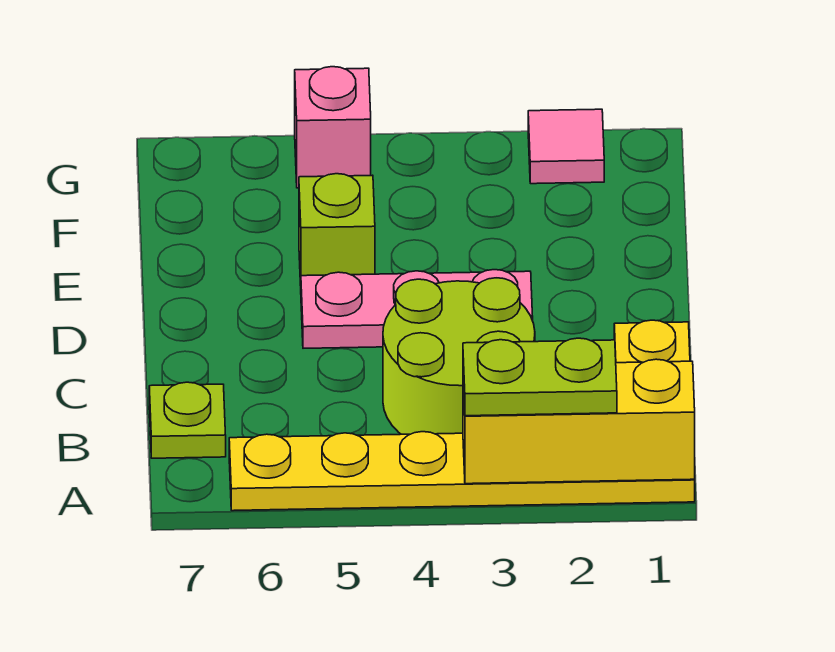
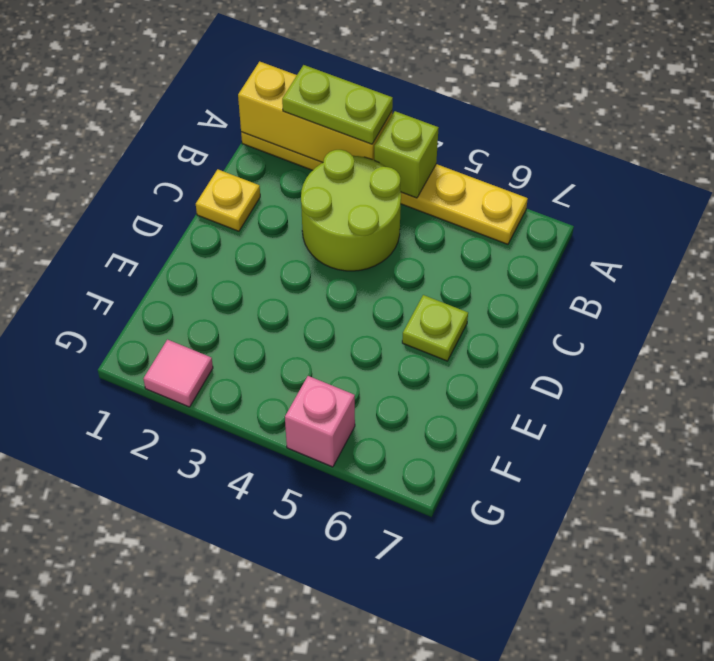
lime plate B7 level 1 -> lime plate D6 level 1
pink plate D3:D5 level 1 -> none
lime brick E5 level 1 -> lime brick A4 level 2

